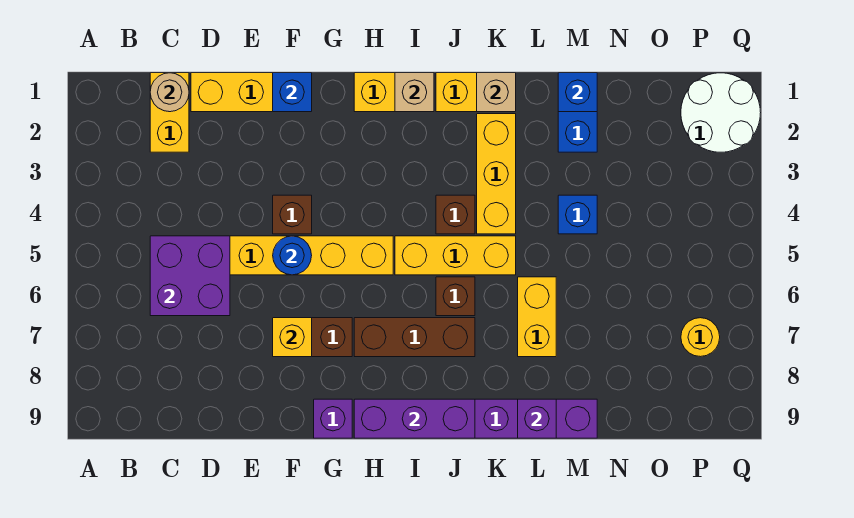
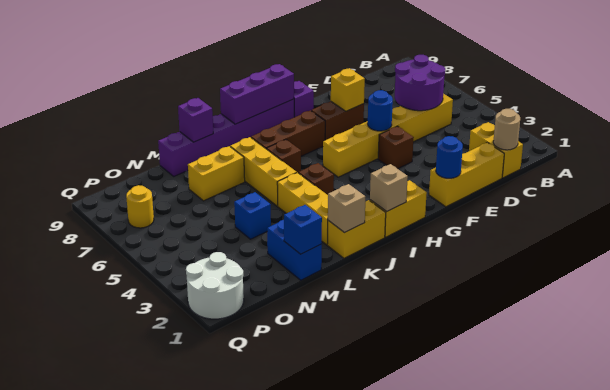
purple brick C5:D6 level 2 -> purple round brick C5:D6 level 2
blue brick F1 level 2 -> blue round brick F1 level 2
yellow brick I5:K5 level 1 -> yellow brick K5:K7 level 1
yellow brick L6:L7 level 1 -> yellow brick L7:M7 level 1

